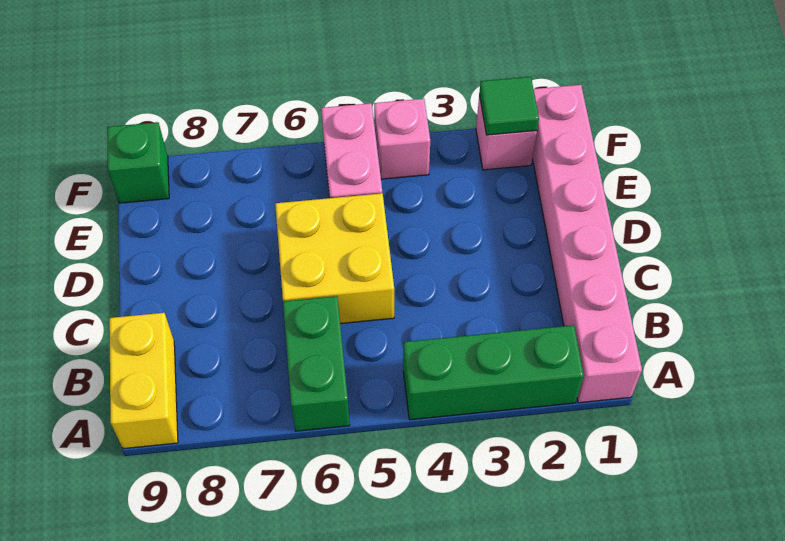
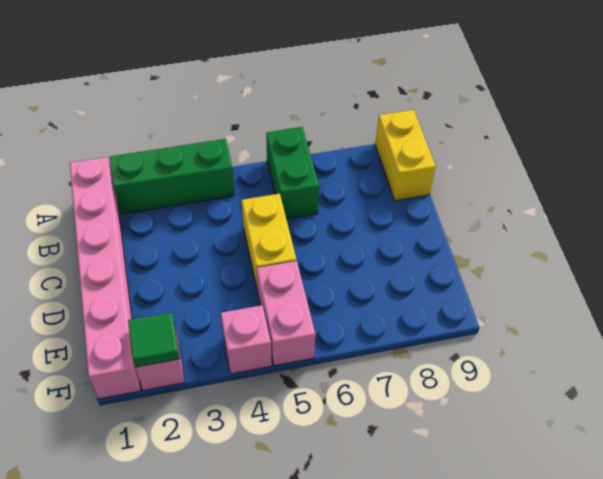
yellow brick C5:D6 level 1 -> yellow brick C5:D5 level 1
green brick F9 level 1 -> none

